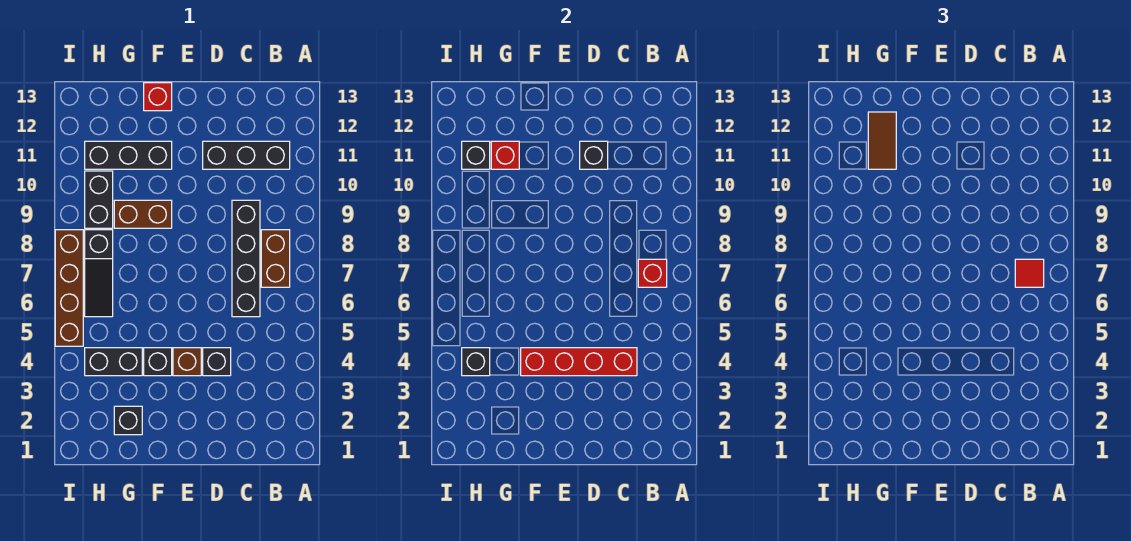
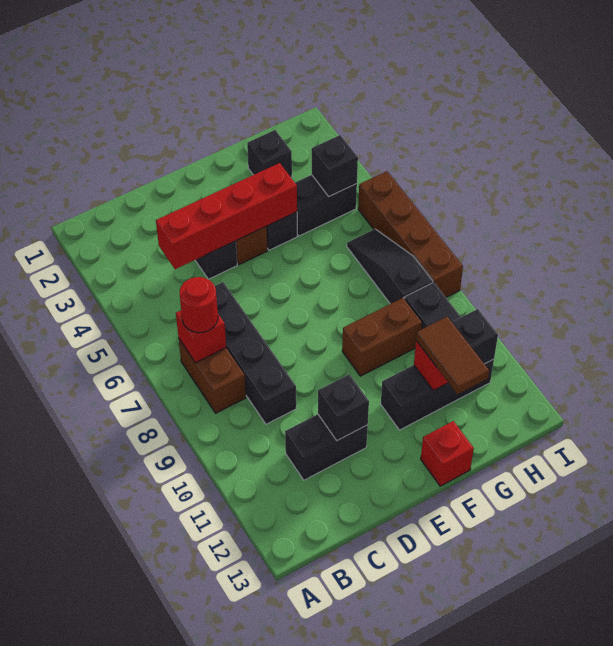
red tile B7 level 3 -> red round brick B7 level 3
black brick B11:D11 level 1 -> black brick C11:D11 level 1

